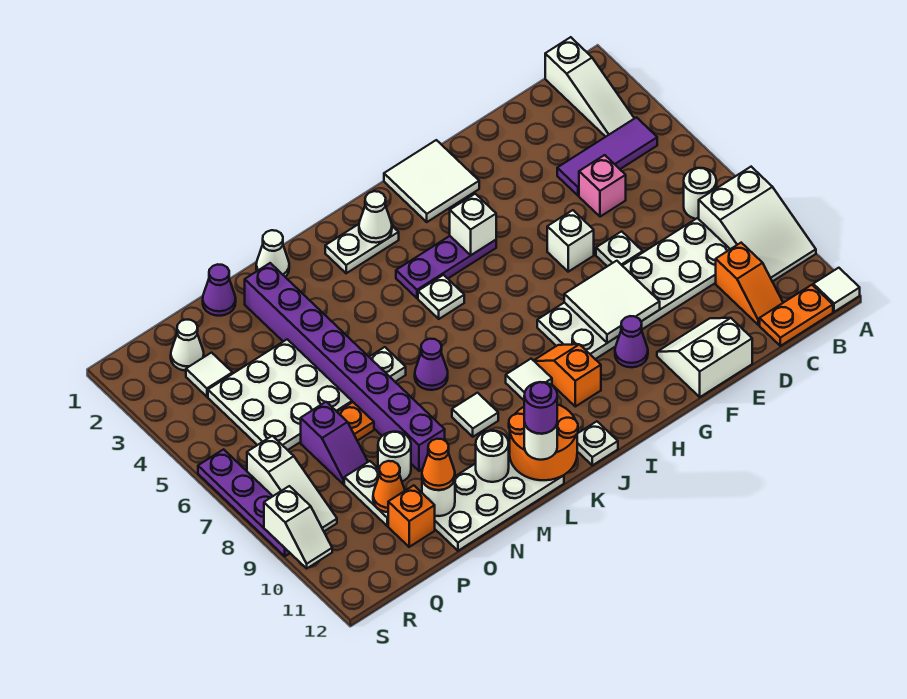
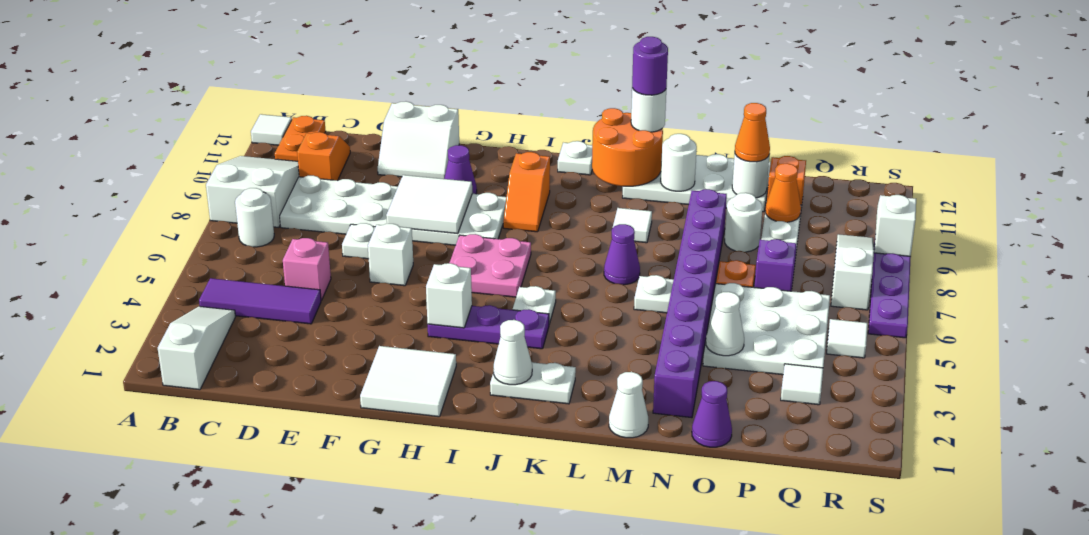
orange plate B12:C12 level 1 -> orange plate B11:B12 level 1
none -> pink plate H6:I7 level 1
white tile J9 level 1 -> white tile R5 level 1
white cone Q2 level 1 -> white cone O4 level 2

